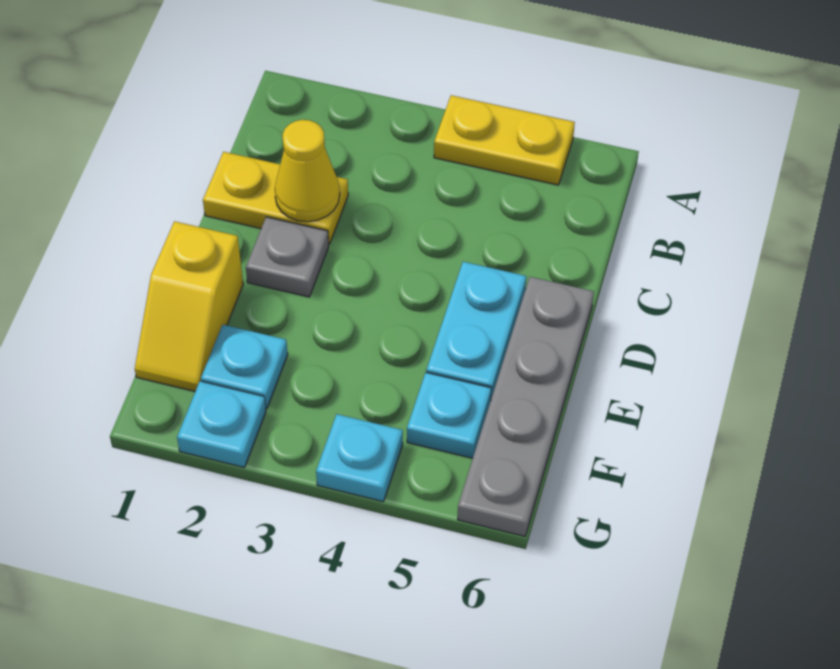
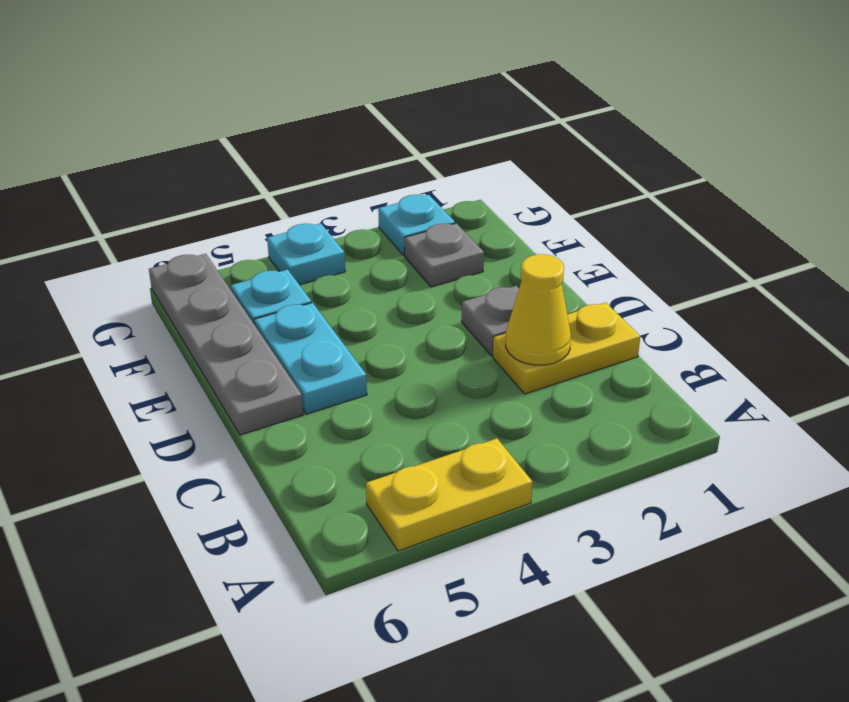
yellow slope E1:F1 level 1 top E -> none
cyan plate F2 level 1 -> grey plate F2 level 1

